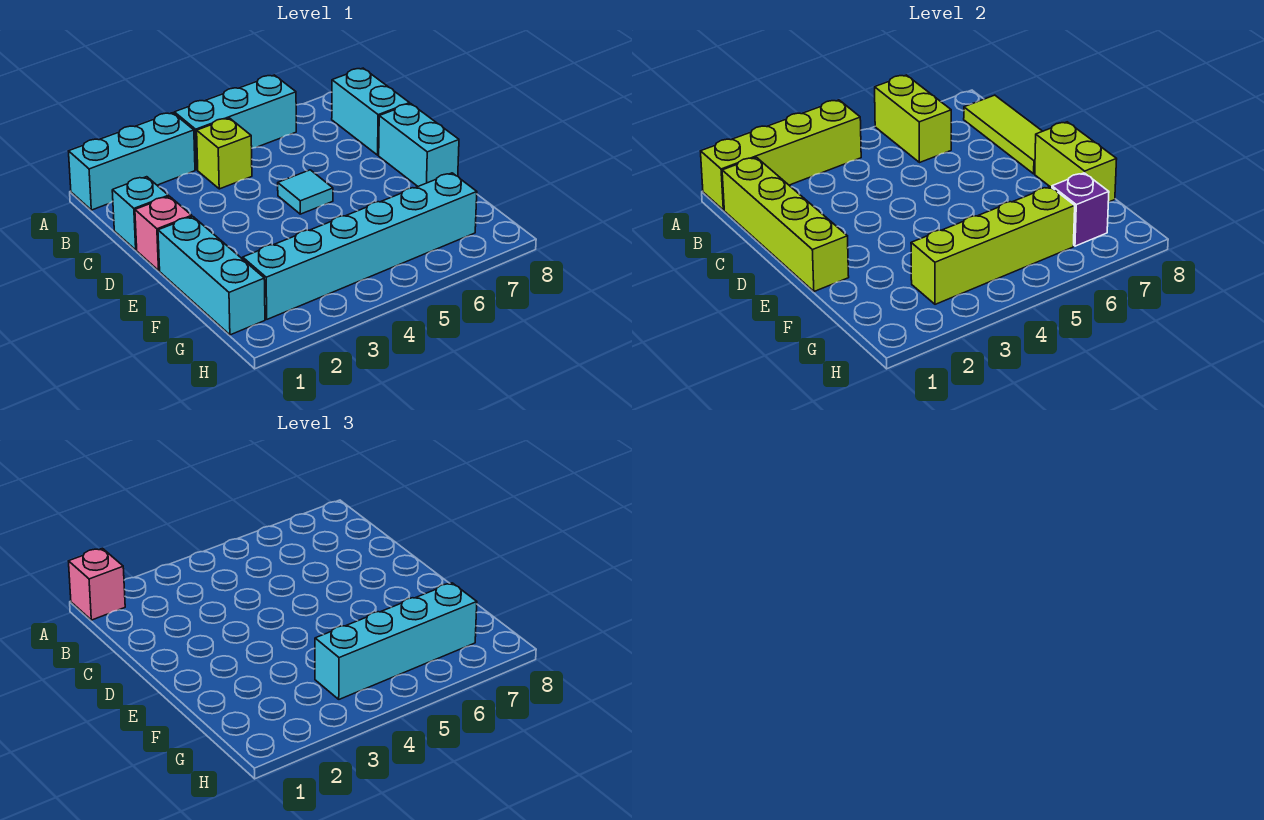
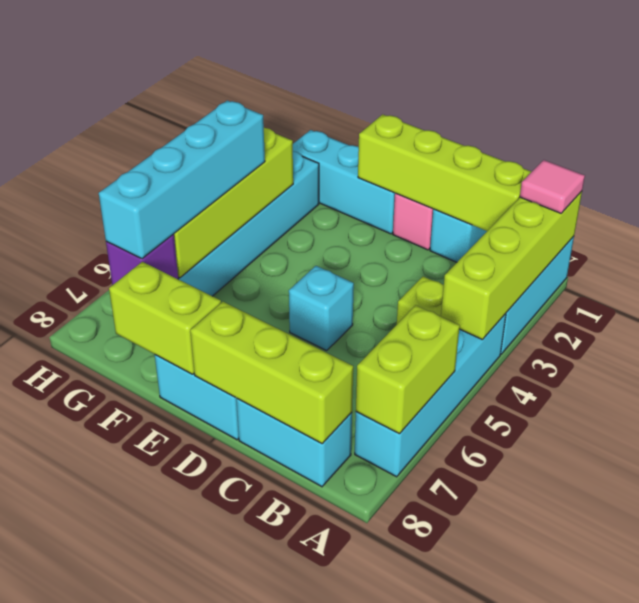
pink brick A1 level 3 -> pink tile A1 level 3
cyan brick A4:A6 level 1 -> cyan brick A4:A7 level 1
lime brick A6:B6 level 2 -> lime brick A6:A7 level 2
lime tile B8:D8 level 2 -> lime brick B8:D8 level 2
cyan tile D5 level 1 -> cyan brick D5 level 1

